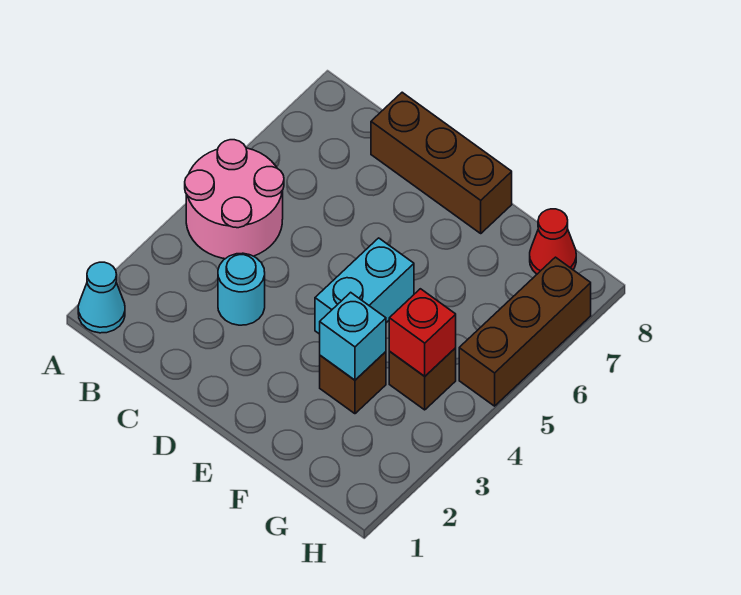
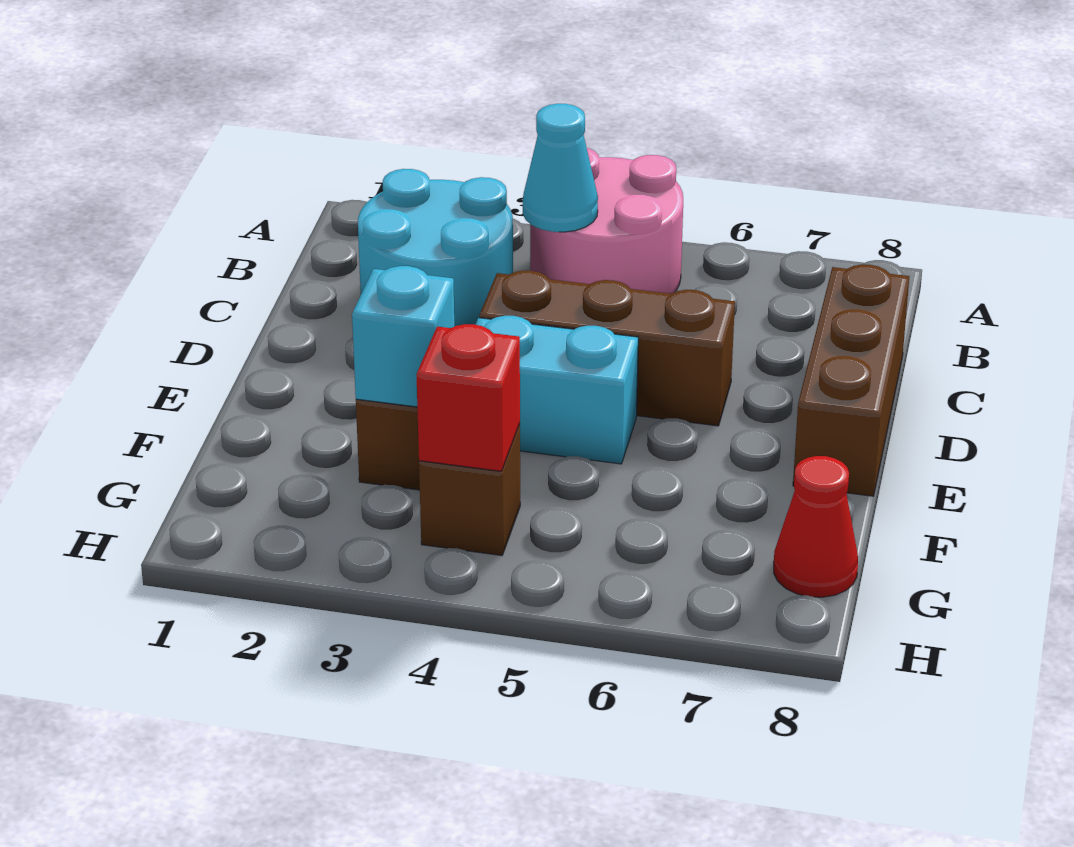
cyan cone A1 level 1 -> cyan cone B4 level 2
cyan round brick C3 level 1 -> cyan round brick B2:C3 level 1
brown brick H5:H7 level 1 -> brown brick D4:D6 level 1

